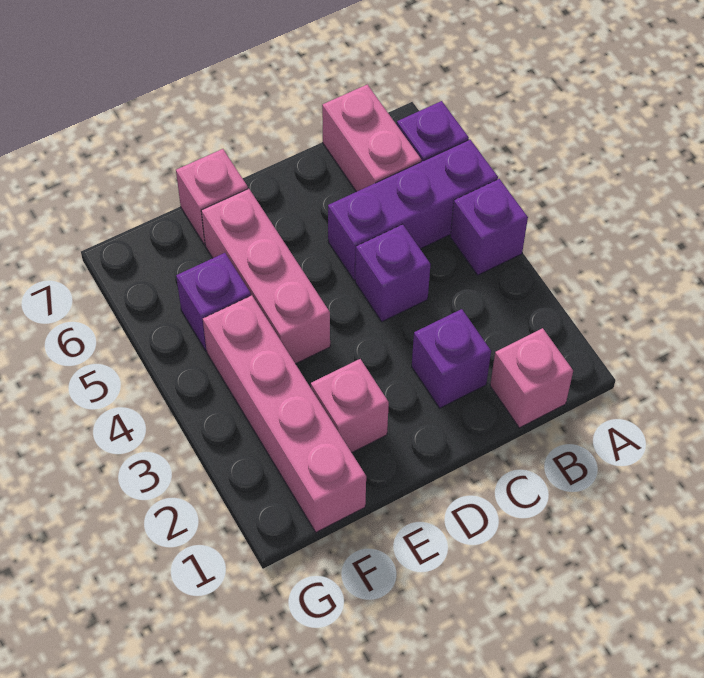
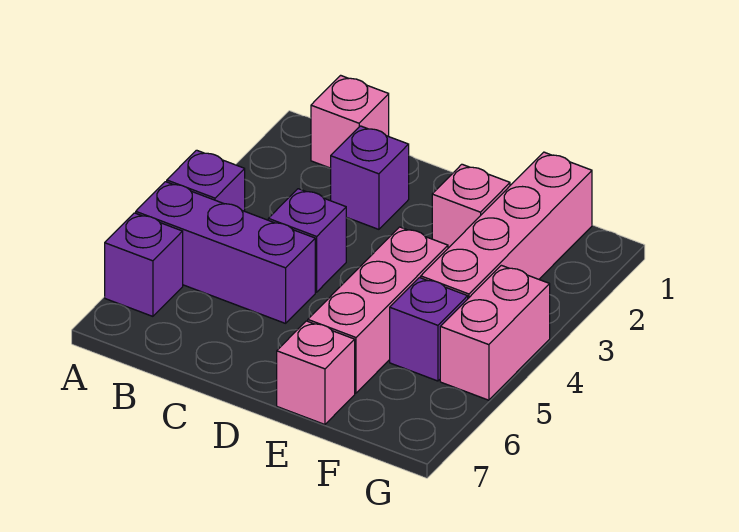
pink brick B6:B7 level 1 -> pink brick G4:G5 level 1

